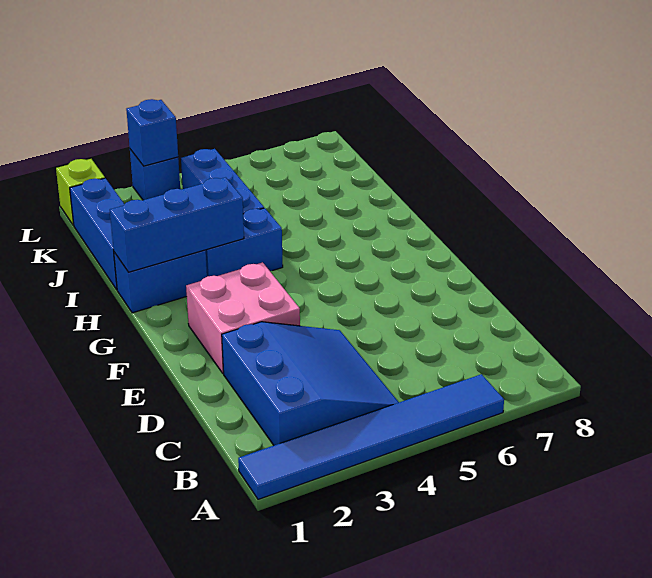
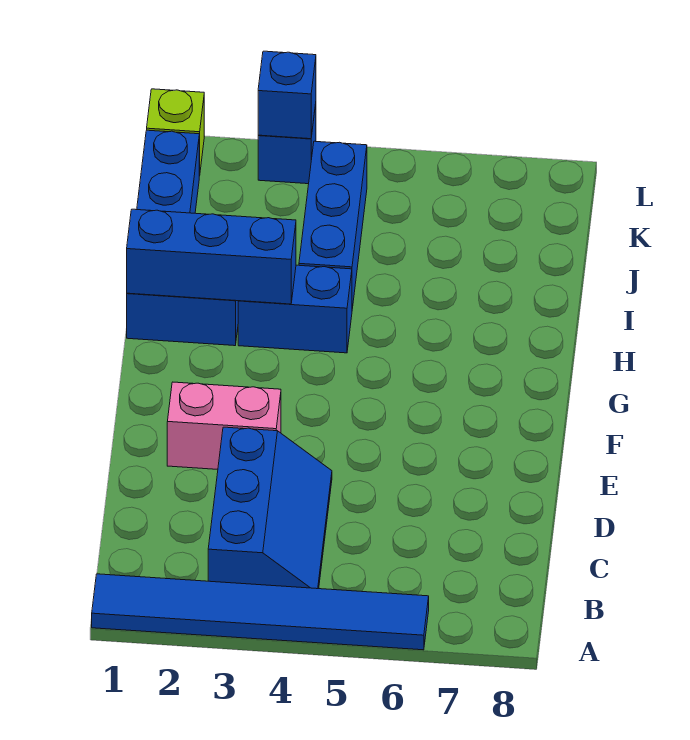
blue slope B2:D4 level 1 top 2 -> blue slope B3:D4 level 1 top 3
pink brick E2:F3 level 1 -> pink brick E2:E3 level 1

